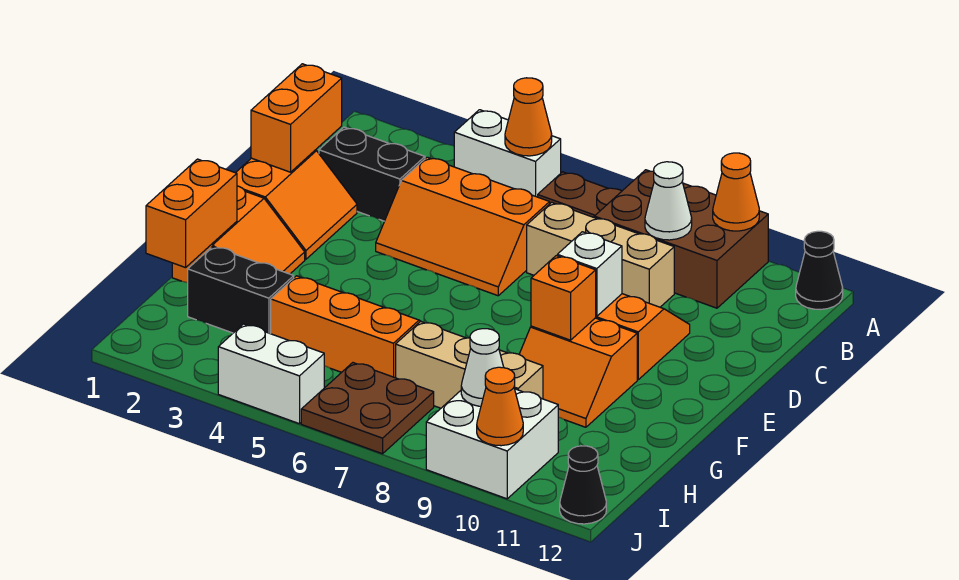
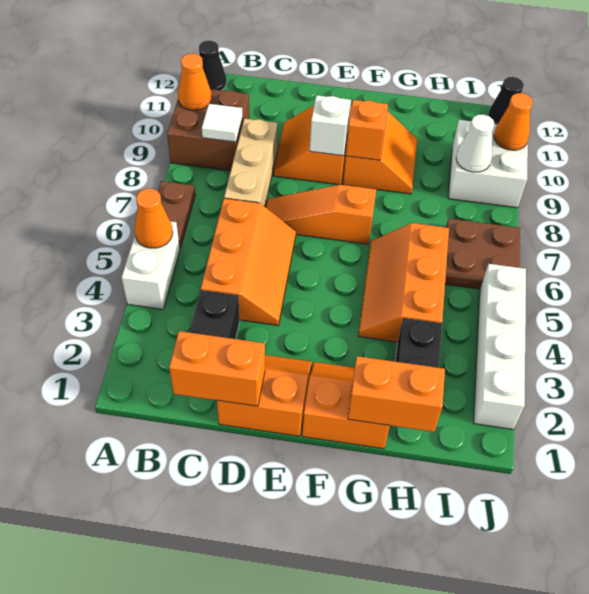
brown brick A8:B10 level 1 -> brown brick A9:B10 level 1
white cone B9 level 2 -> white tile B9 level 2
none -> orange slope D7:F7 level 1 top F
tan brick H7:H9 level 1 -> none
white brick J4:J5 level 1 -> white brick J2:J5 level 1

